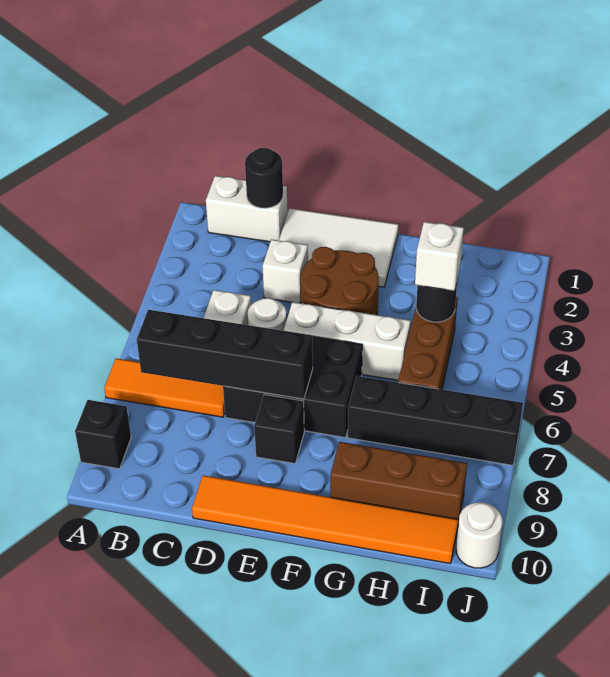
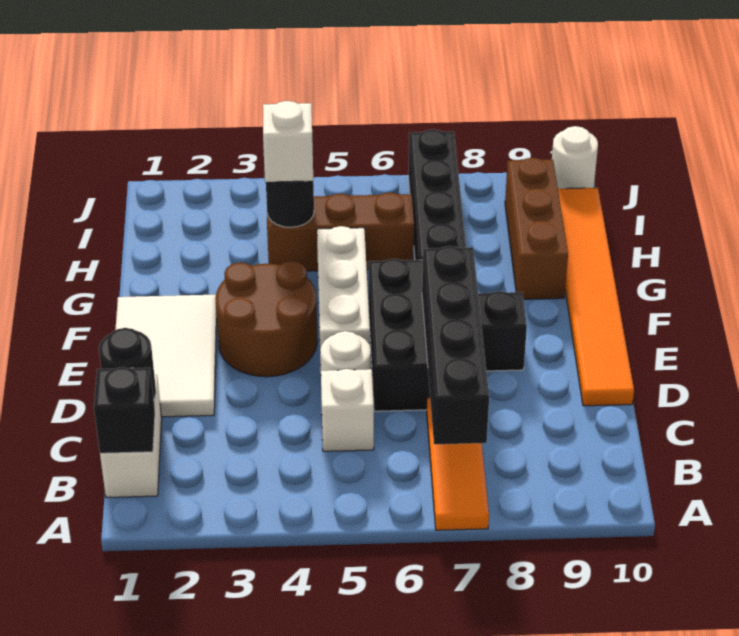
black brick A9 level 1 -> black brick B1 level 2
white brick D3 level 1 -> none

